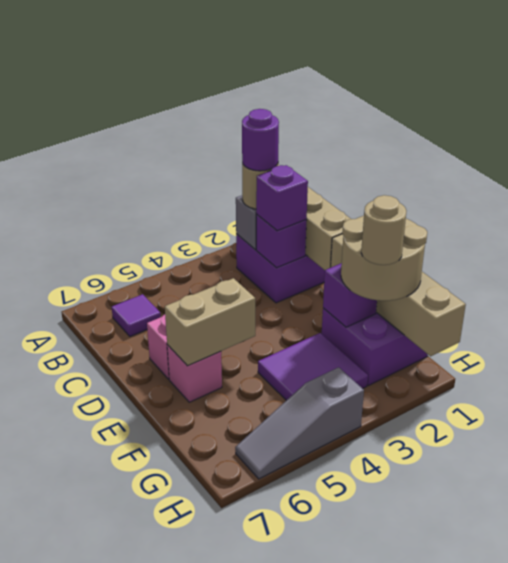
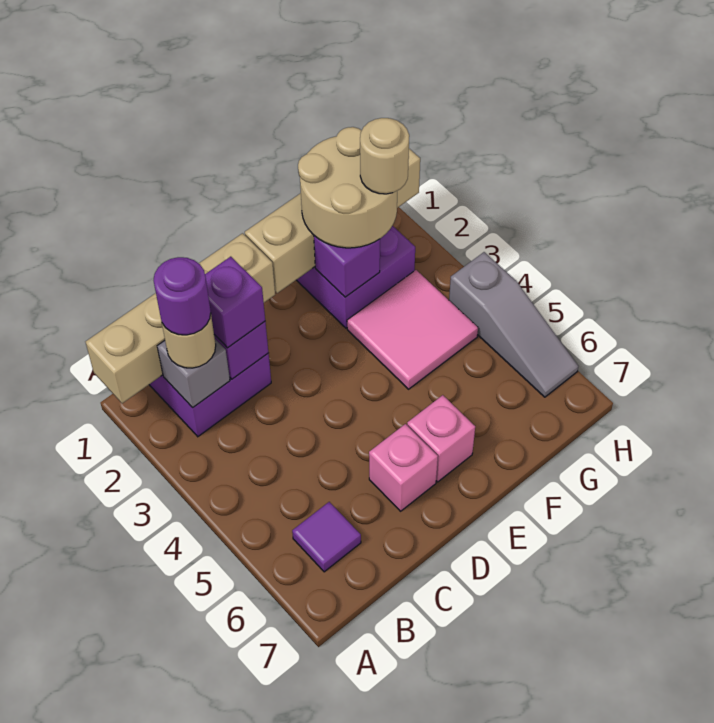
tan brick E5:E6 level 2 -> none
purple tile F3:G4 level 1 -> pink tile F3:G4 level 1

